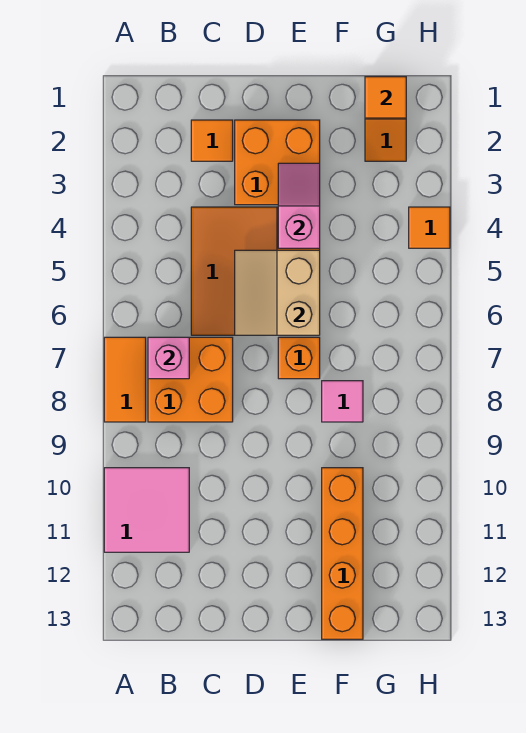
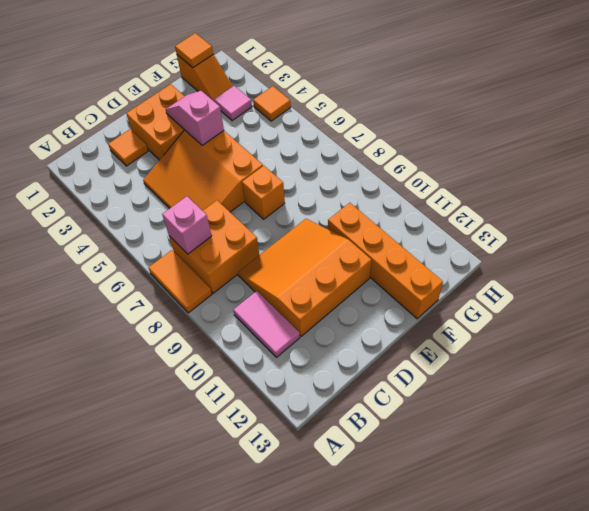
pink tile A10:B11 level 1 -> pink tile B10:B11 level 1
none -> orange slope C9:E11 level 1 top 11
tan slope D5:E6 level 2 top E -> none
pink tile F8 level 1 -> pink tile G3 level 1

